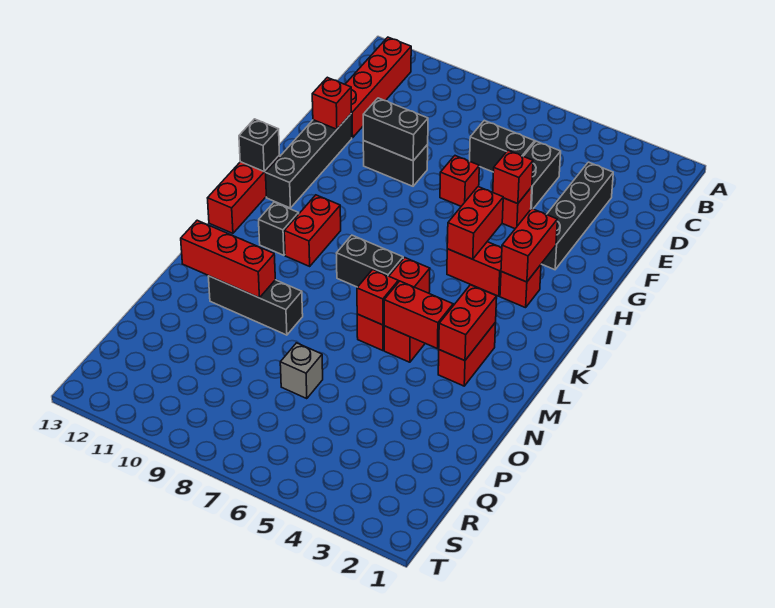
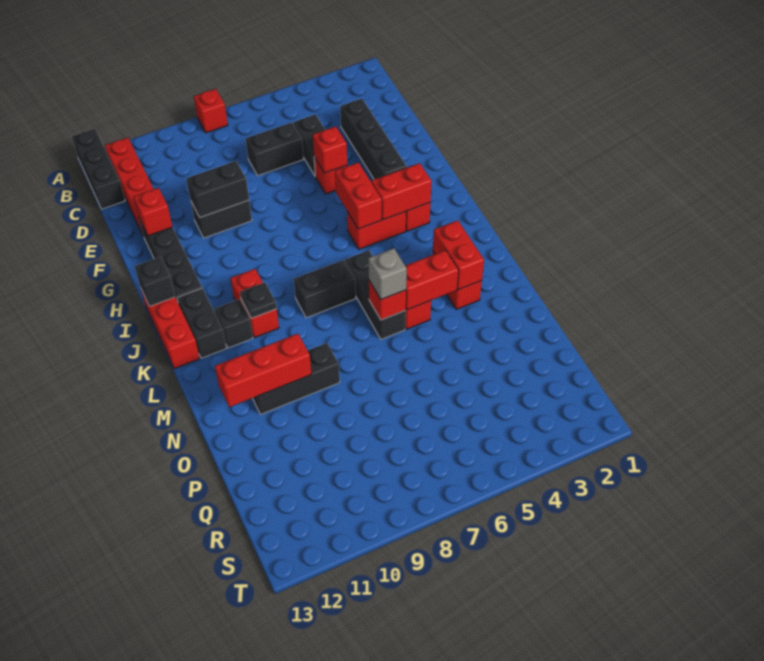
none -> black brick A13:C13 level 1
red brick F7 level 1 -> red brick A8 level 1
red brick H3:I3 level 2 -> red brick I3:I4 level 2
none -> black brick J12:K12 level 1
red brick K6:M6 level 1 -> black brick K6:M6 level 1
none -> black plate K10 level 2
grey brick P7 level 1 -> grey brick M6 level 3

